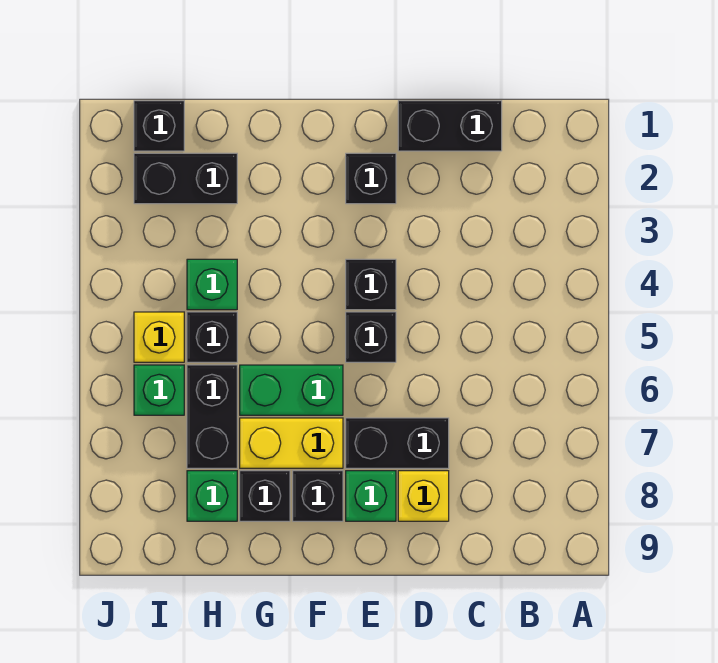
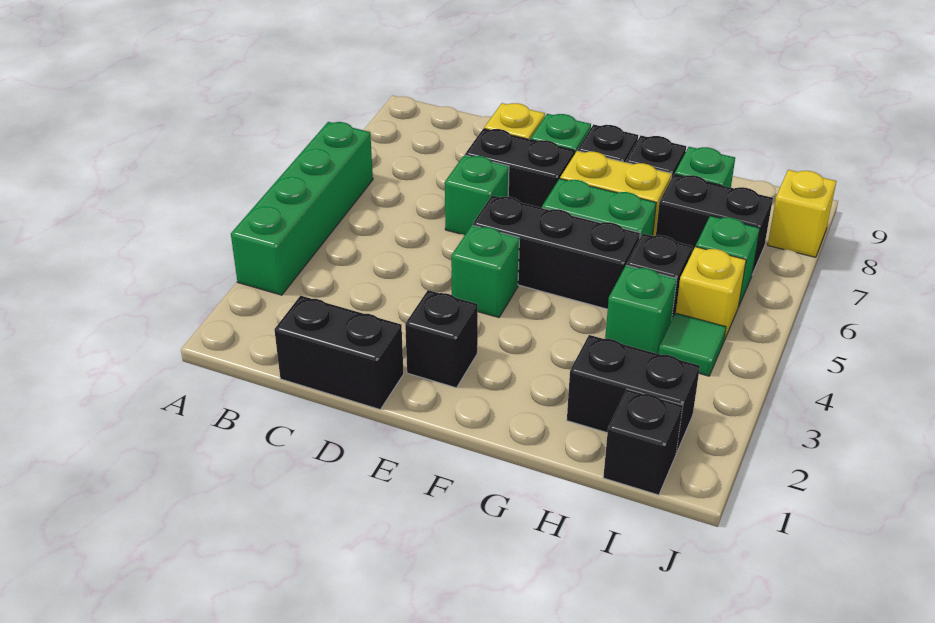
none -> green brick A3:A6 level 1
none -> green brick D6 level 1
black brick E4 level 1 -> green brick E4 level 1
black brick E5 level 1 -> black brick E5:G5 level 1
black brick H6:H7 level 1 -> black brick H7:I7 level 1
none -> green tile I4 level 1
none -> yellow brick J8 level 1

